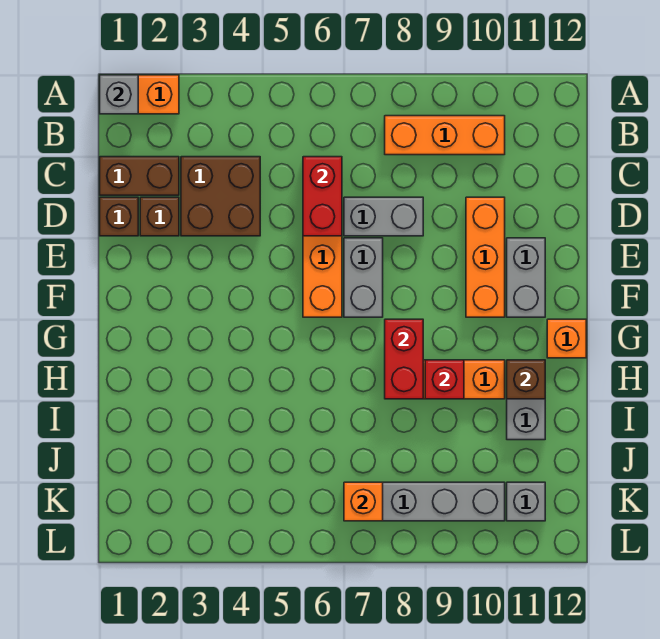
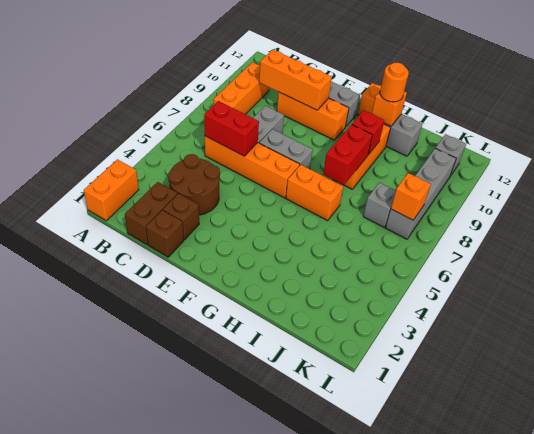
grey brick A1 level 2 -> grey brick J7 level 1
brown brick C3:D4 level 1 -> brown round brick C3:D4 level 1
none -> orange brick C10:E10 level 2
none -> orange brick G6:H6 level 1
red brick G8:H8 level 2 -> red brick H7:H8 level 2
brown brick H11 level 2 -> orange brick H11 level 2
none -> orange round brick H11 level 3

